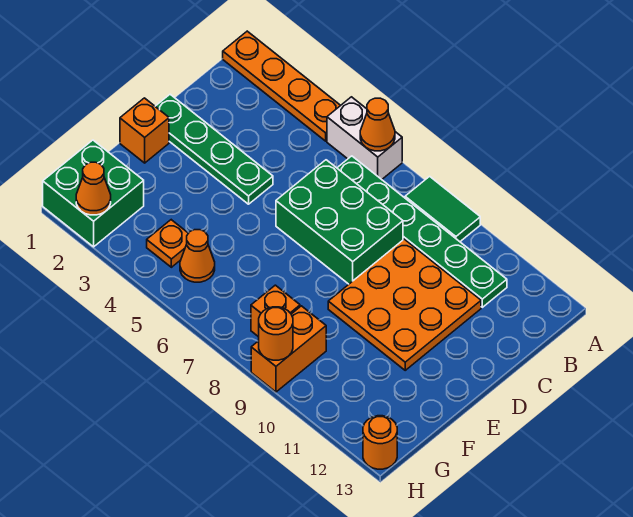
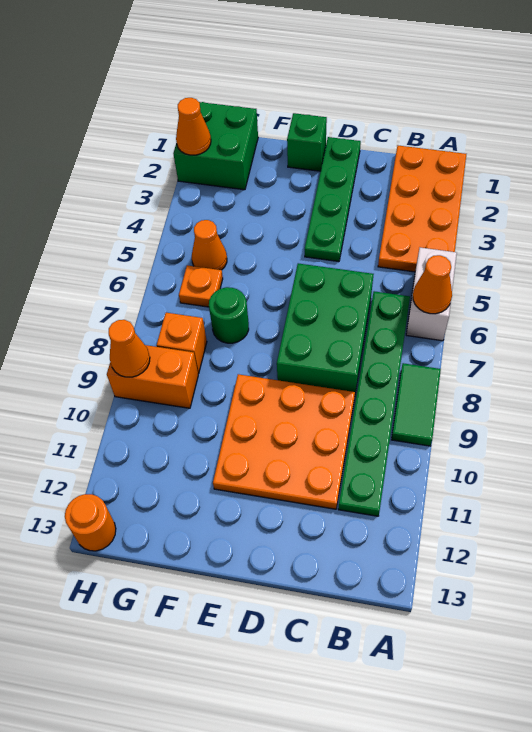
orange plate A1:A4 level 1 -> orange plate A1:B4 level 1
orange brick E1 level 1 -> green brick E1 level 1
none -> green round brick F7 level 1
orange plate G4 level 1 -> orange plate G6 level 1
orange round brick H9 level 2 -> orange cone H9 level 2

